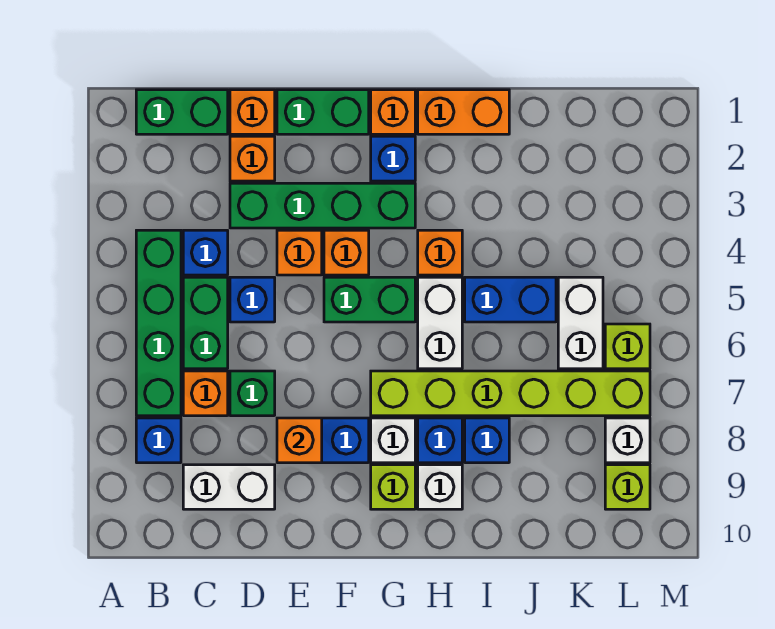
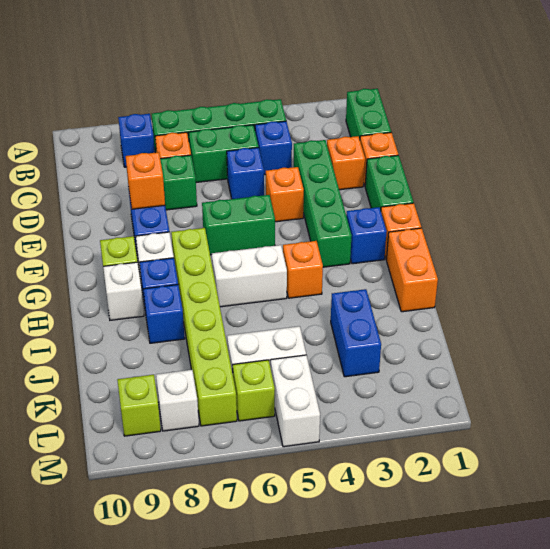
white brick C9:D9 level 1 -> white brick L5:M5 level 1
orange brick F4 level 1 -> none
green brick F5:G5 level 1 -> green brick F5:F6 level 1
blue brick I5:J5 level 1 -> blue brick J3:K3 level 1

